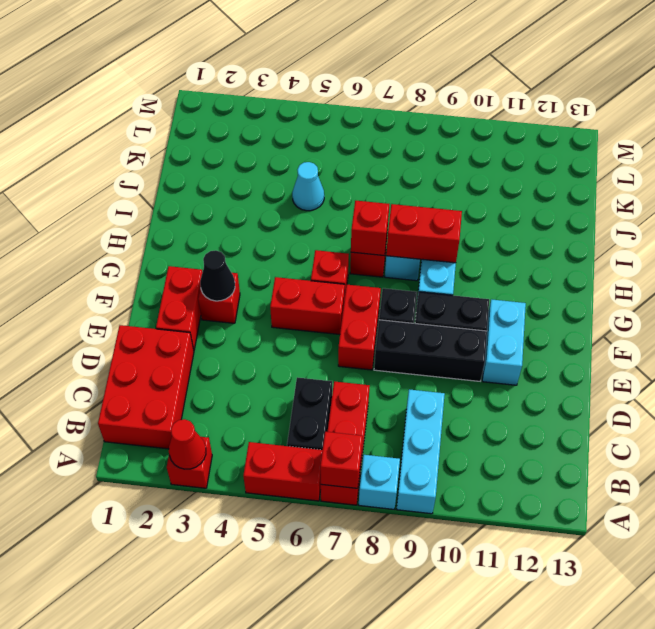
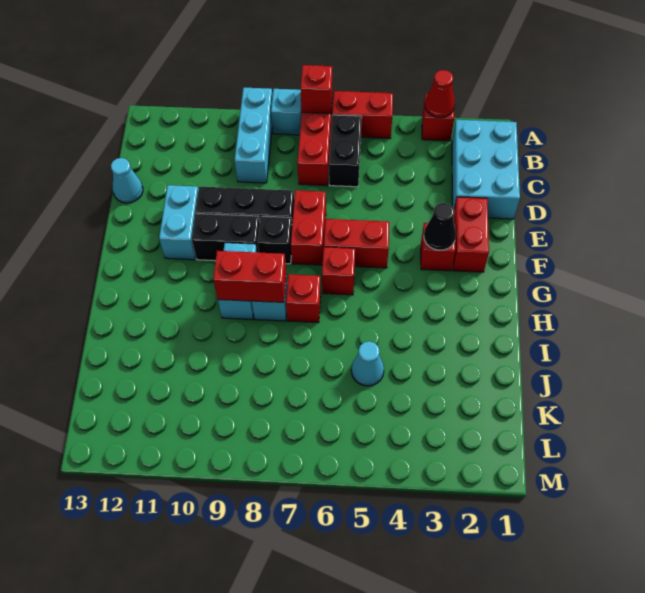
red brick B1:D2 level 1 -> cyan brick B1:D2 level 1
none -> cyan cone D13 level 1
red brick H7 level 2 -> none

